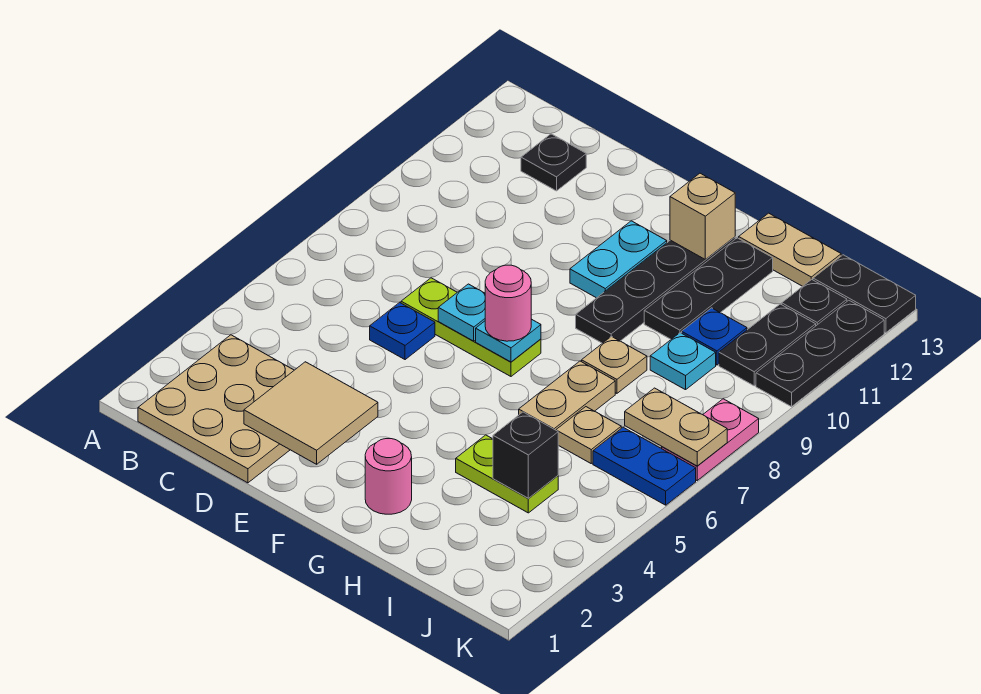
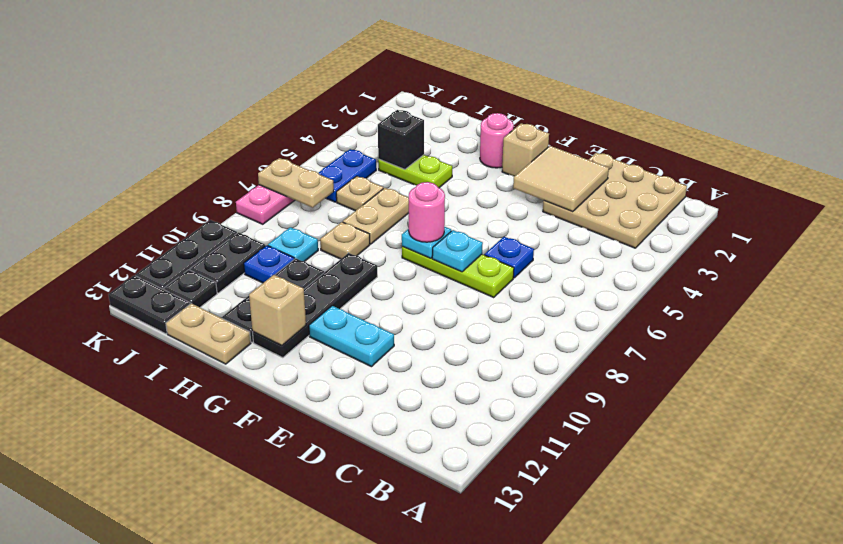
black plate C12 level 1 -> none
none -> tan brick F2 level 1
cyan plate F10:F11 level 1 -> cyan plate E11:F11 level 1
blue plate J6:K6 level 1 -> blue plate J5:J6 level 1

